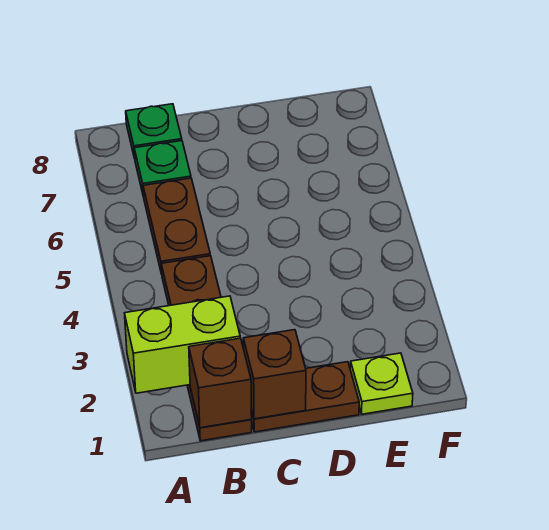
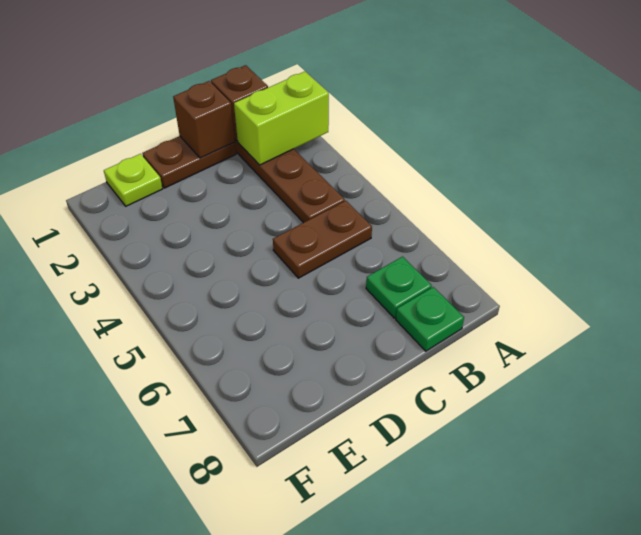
brown plate B5:B6 level 1 -> brown plate B5:C5 level 1

